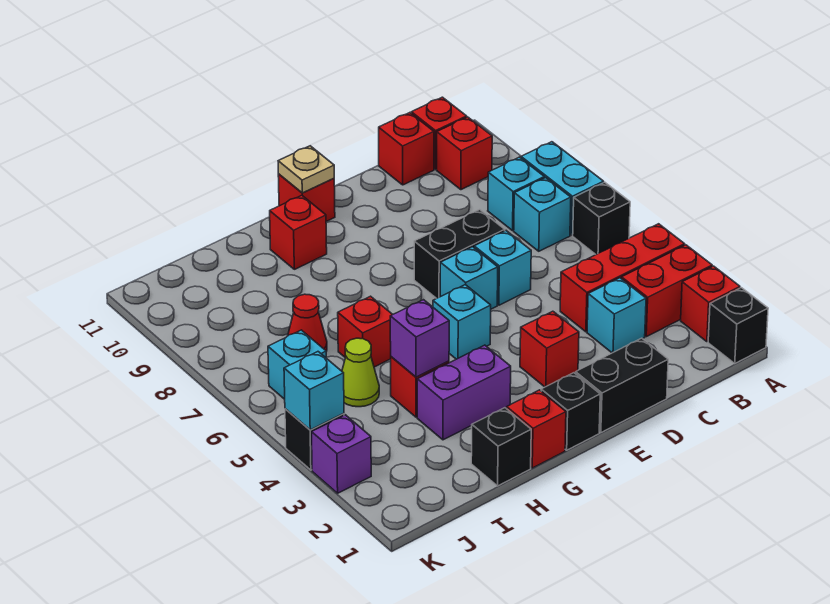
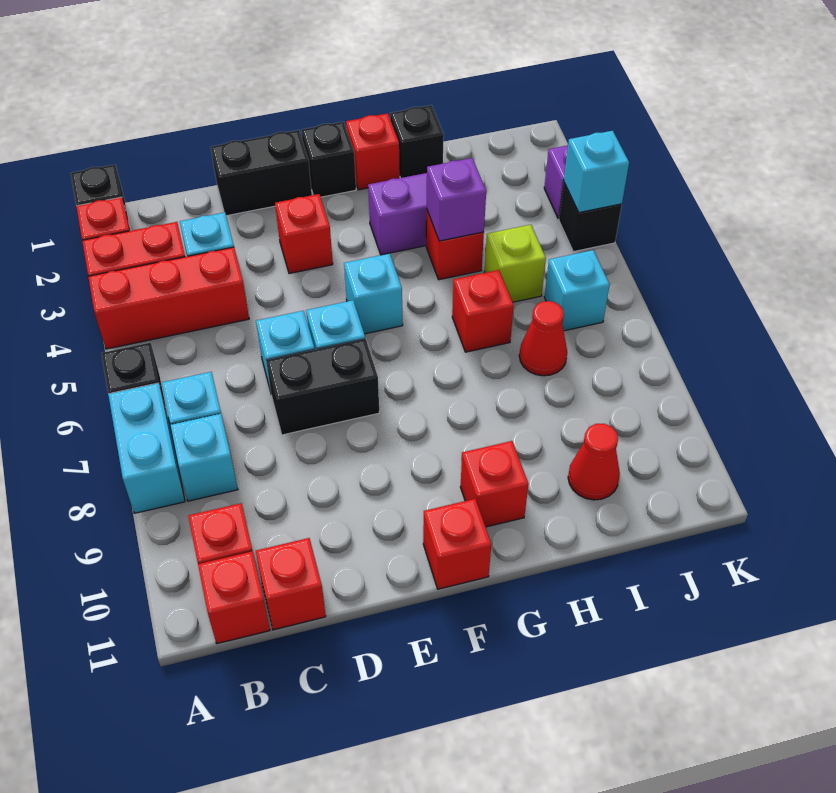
tan plate F11 level 2 -> none
lime cone I5 level 1 -> lime brick I5 level 1
none -> red cone I10 level 1

